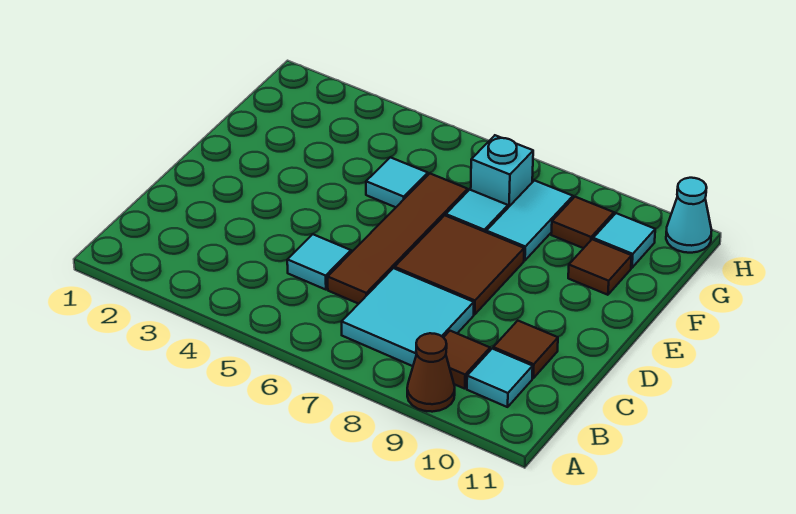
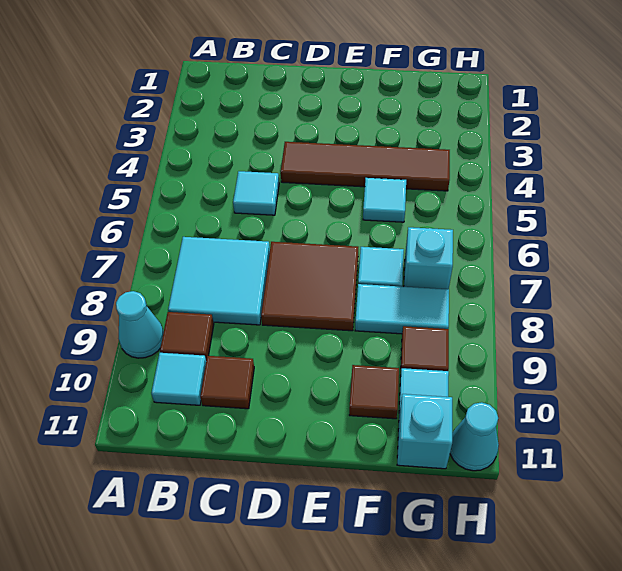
brown cone A9 level 1 -> cyan cone A9 level 1
brown tile C6:F6 level 1 -> brown tile D4:G4 level 1
none -> cyan brick G11 level 1

